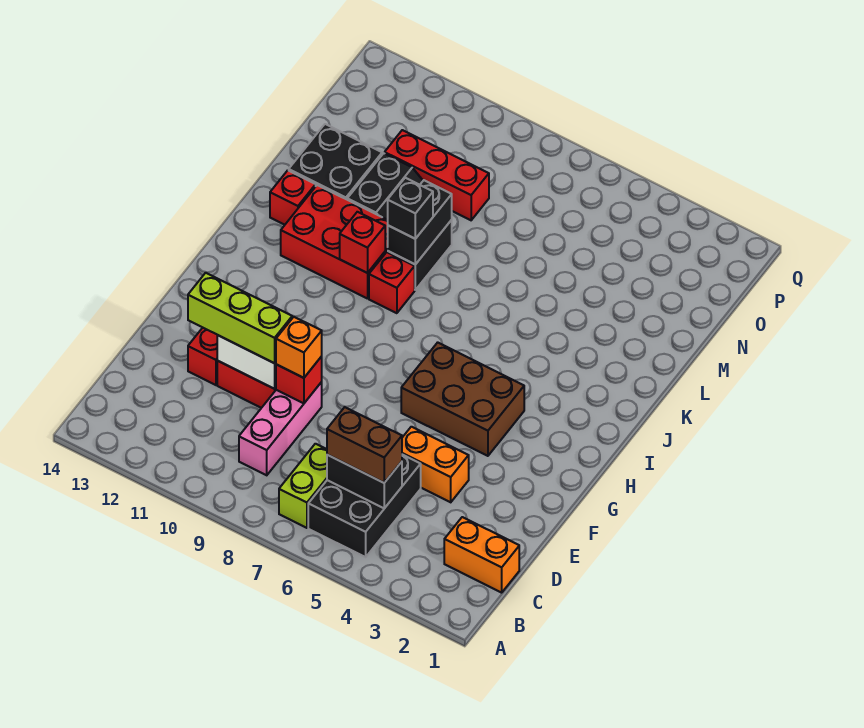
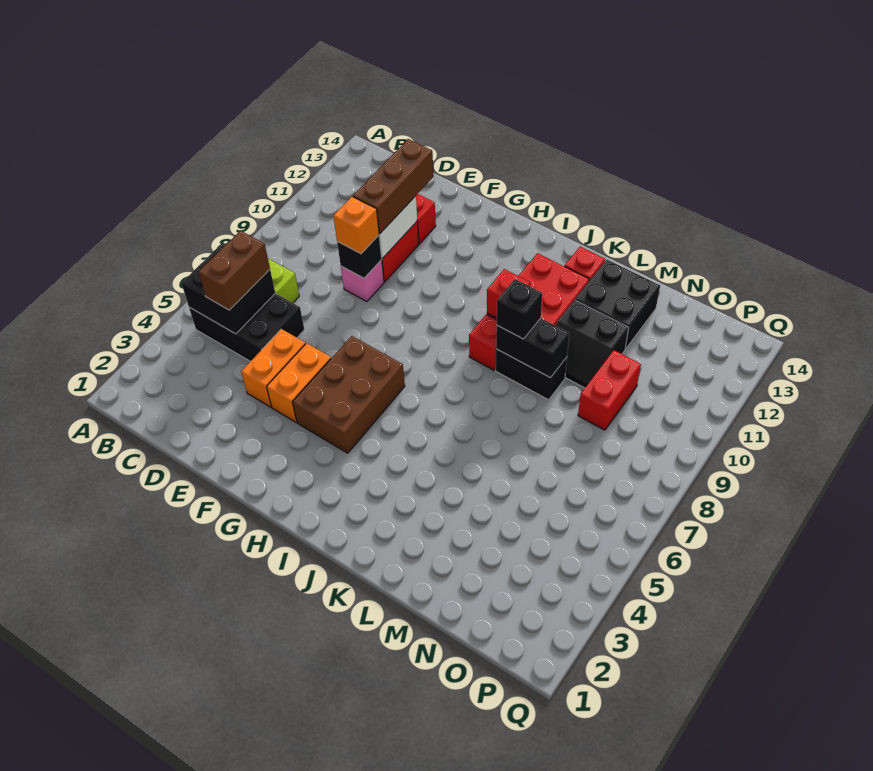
orange brick C1:C2 level 1 -> orange brick F4:F5 level 1
black brick C5:C6 level 2 -> black brick B5:C6 level 2
pink brick C9:E9 level 1 -> pink brick E9 level 1
red brick E9 level 2 -> black brick E9 level 2
lime brick E10:E12 level 3 -> brown brick E10:E12 level 3
red brick N9:N11 level 1 -> red brick N9:N10 level 1

